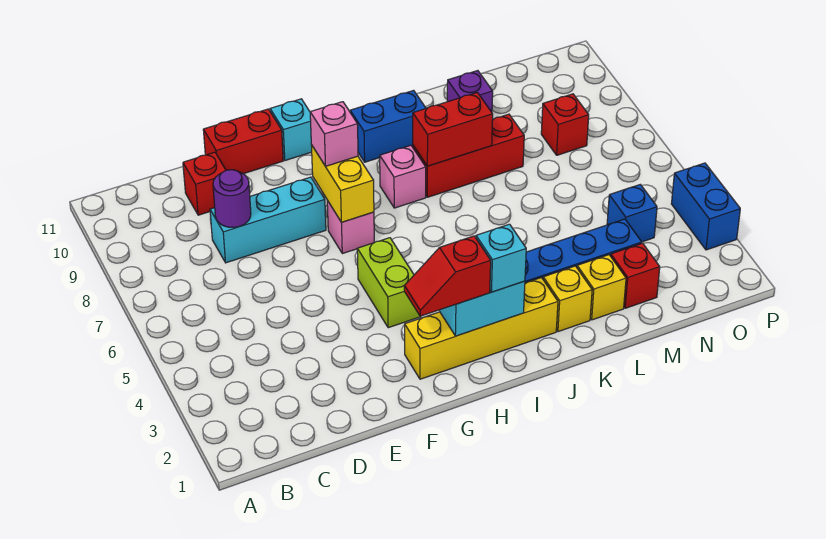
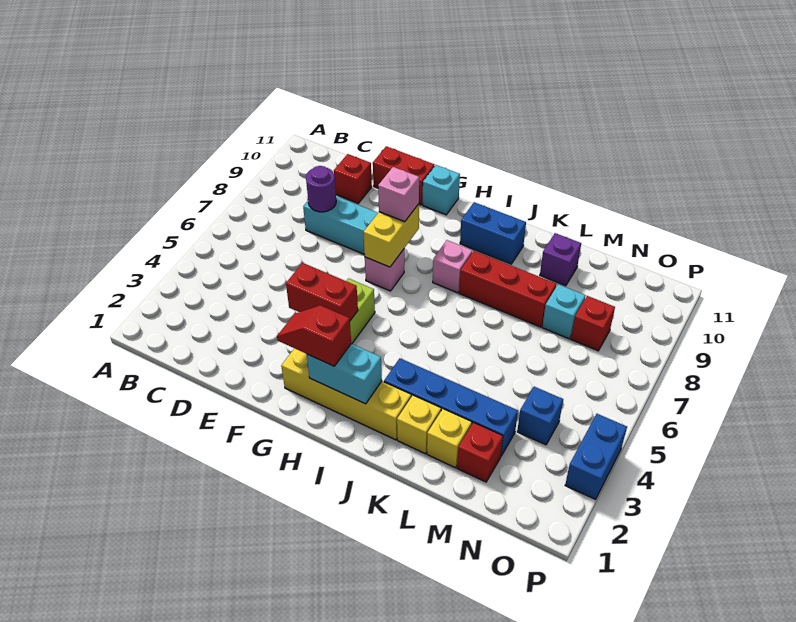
cyan brick I2 level 3 -> cyan brick M8 level 1
red brick J8:K8 level 2 -> red brick F4:G4 level 2

